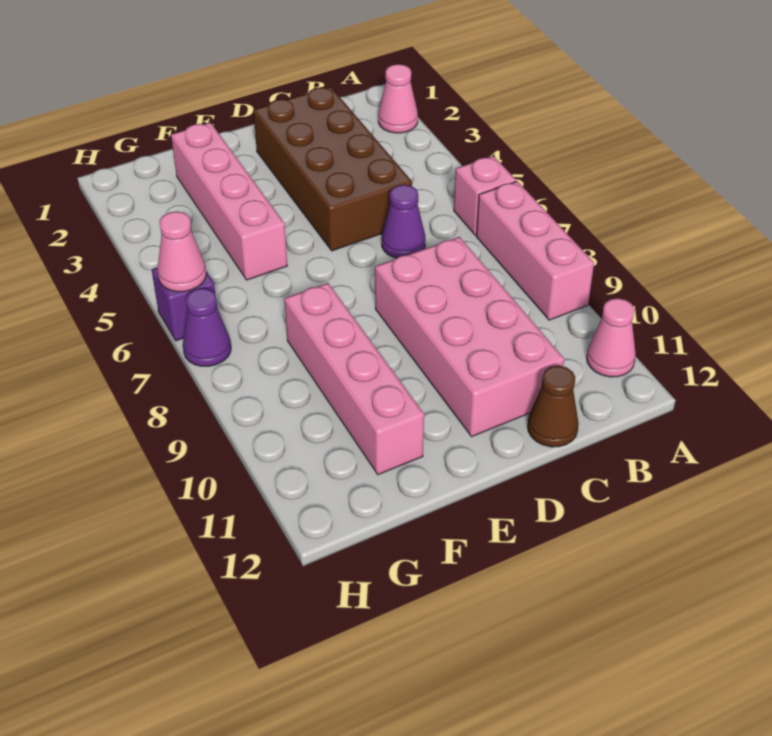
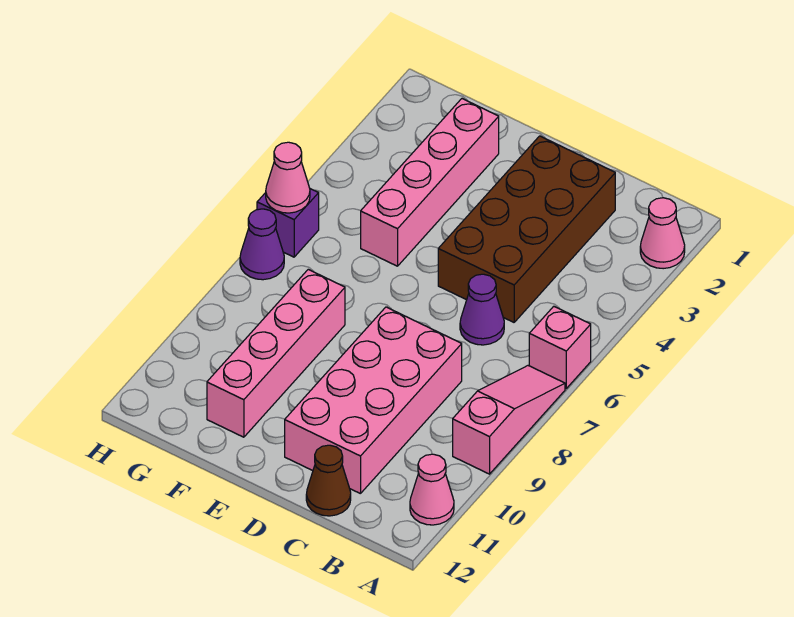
pink brick A7:A9 level 1 -> pink slope A7:A9 level 1 top 9

